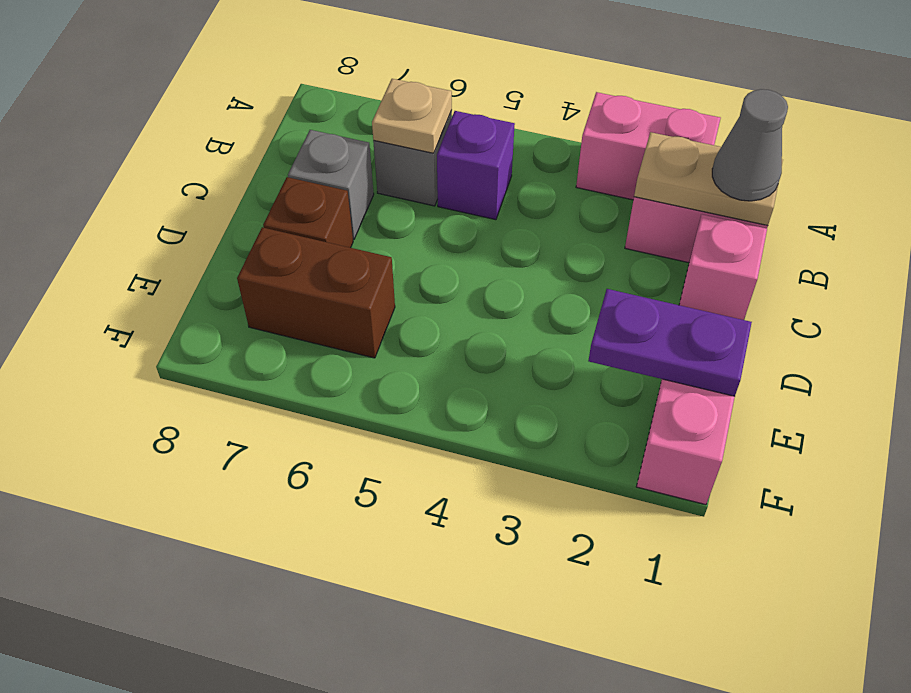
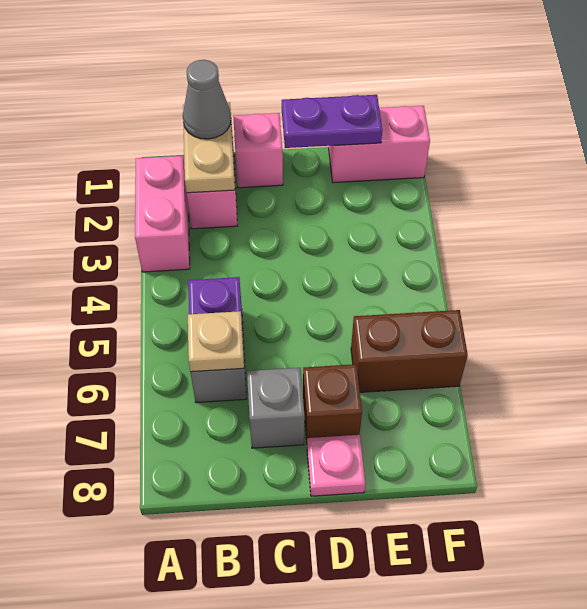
none -> pink plate D8 level 1
purple plate E1:E2 level 2 -> purple plate D1:E1 level 2
brown brick E6:E7 level 1 -> brown brick E6:F6 level 1

